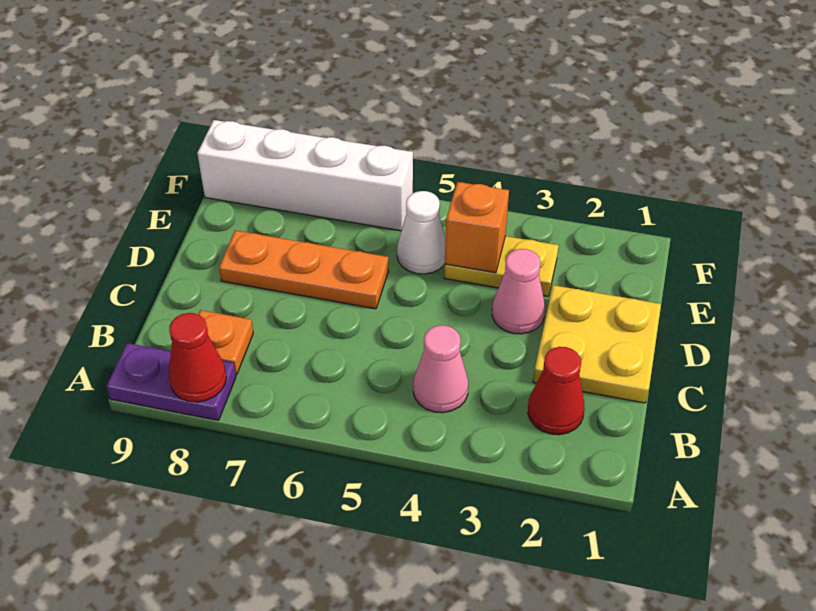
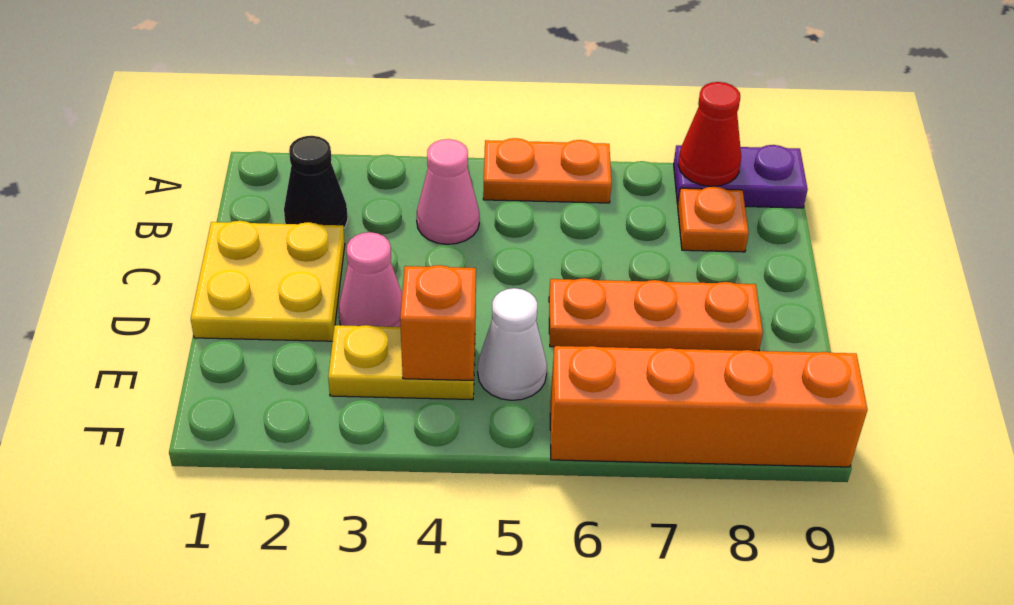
none -> orange plate A5:A6 level 1
red cone B2 level 1 -> black cone B2 level 1
white brick F6:F9 level 1 -> orange brick F6:F9 level 1

